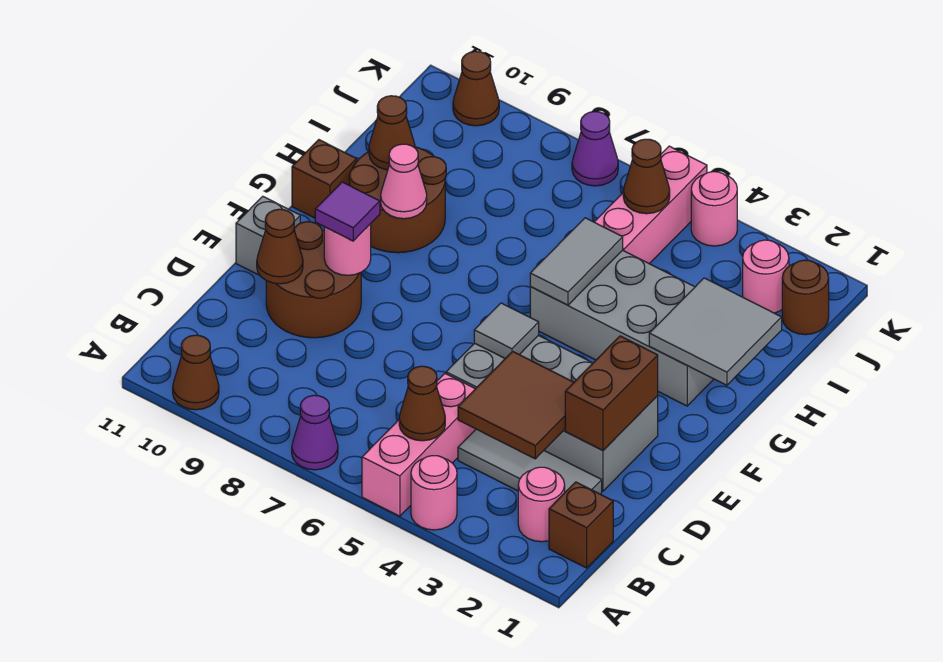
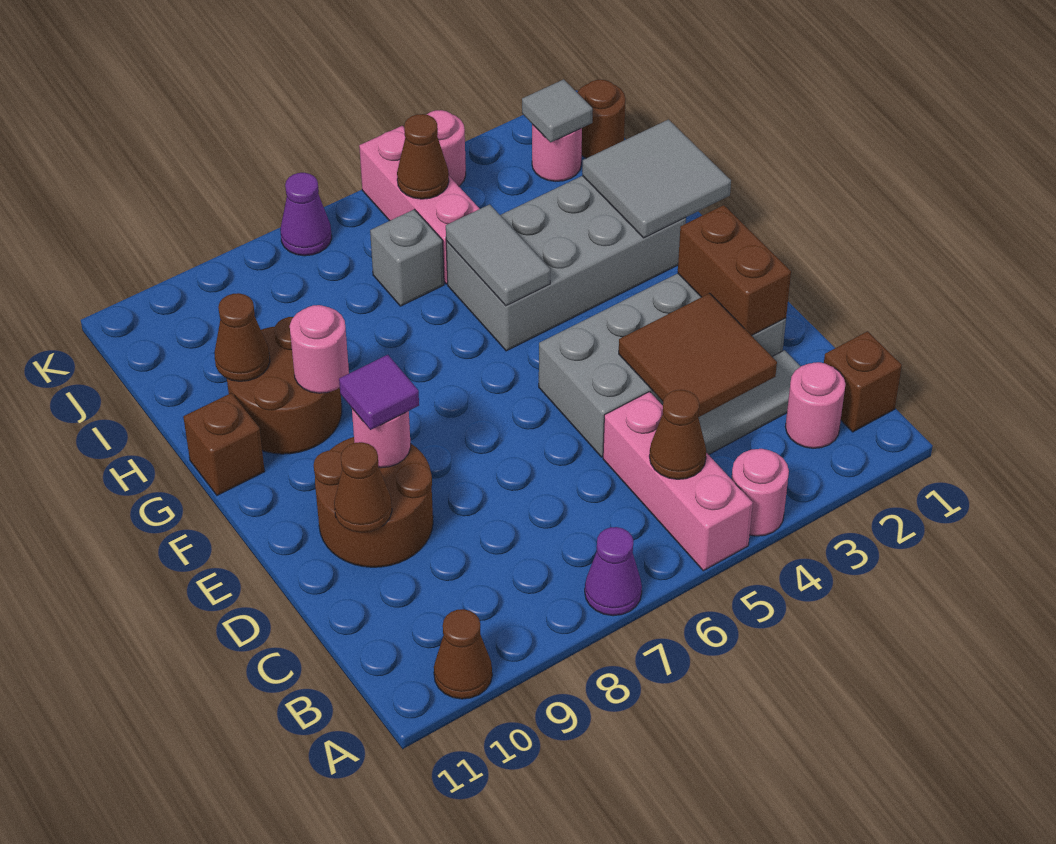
grey tile E5 level 2 -> grey tile J2 level 2
grey brick E11 level 1 -> grey brick I6 level 1
pink cone G9 level 2 -> pink round brick G9 level 2
brown cone K10 level 1 -> none

